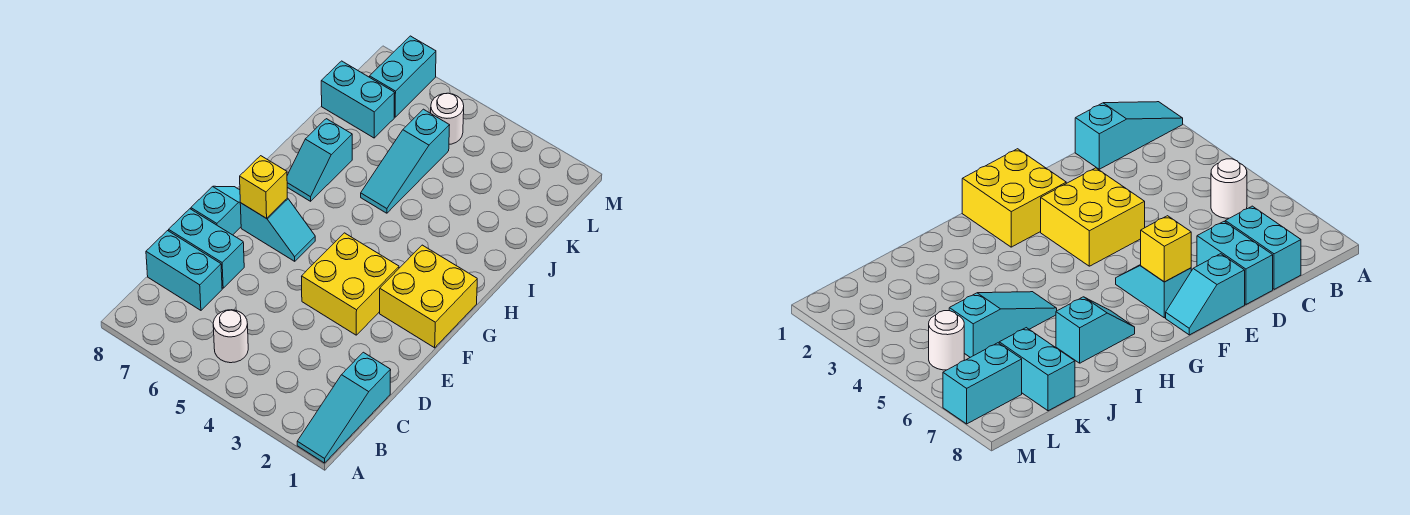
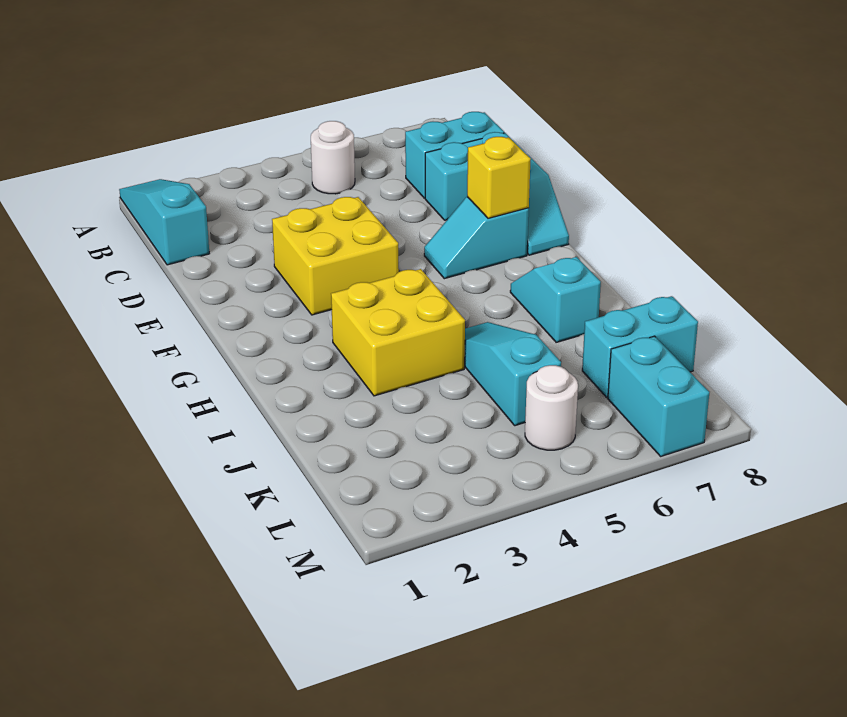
yellow brick F1:G2 level 1 -> yellow brick H3:I4 level 1

